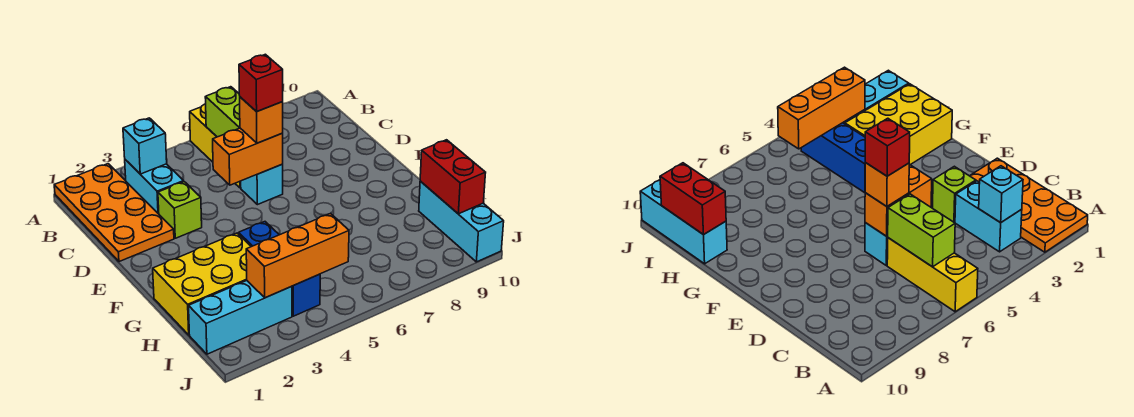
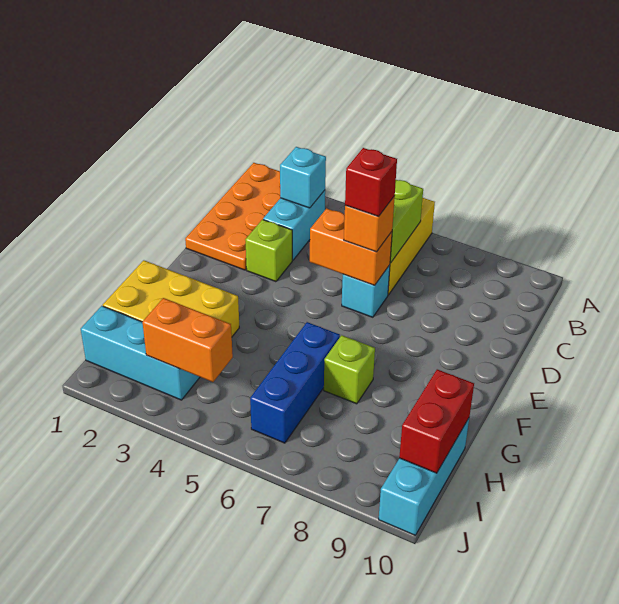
blue brick G4:I4 level 1 -> blue brick G6:I6 level 1
none -> lime brick G7 level 1
orange brick I3:I5 level 2 -> orange brick I3:I4 level 2

